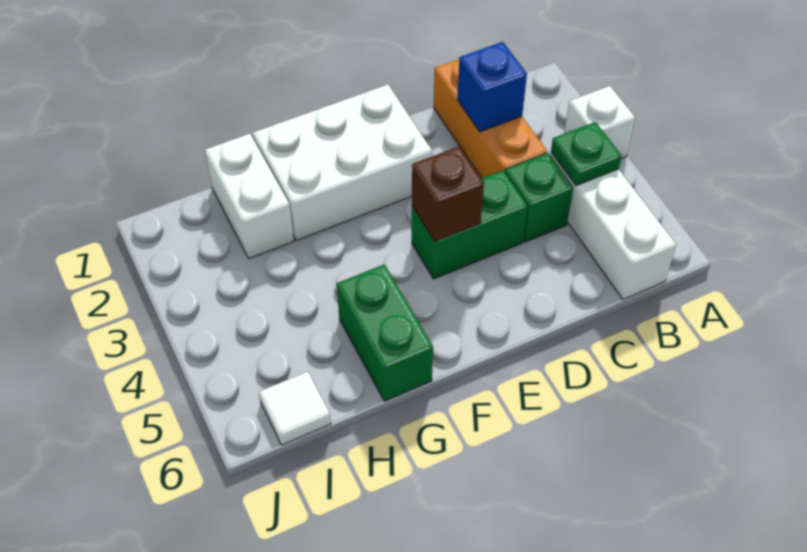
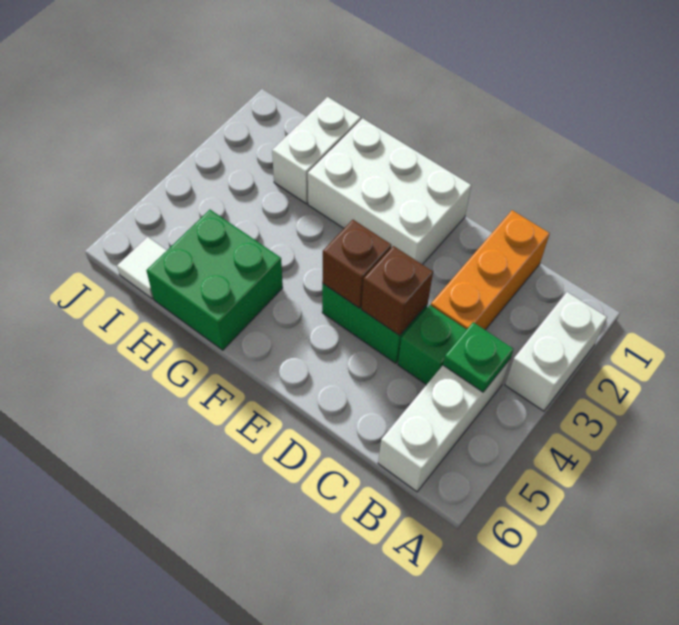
white brick A3 level 1 -> white brick A2:A3 level 1
blue brick C2 level 2 -> none
none -> brown brick D4 level 2
green brick G5:G6 level 1 -> green brick G5:H6 level 1

